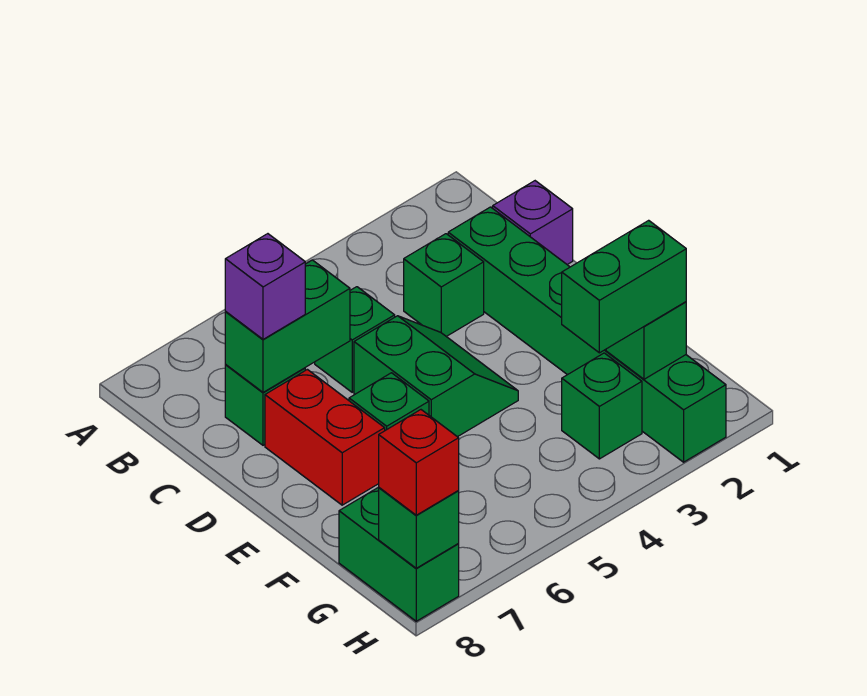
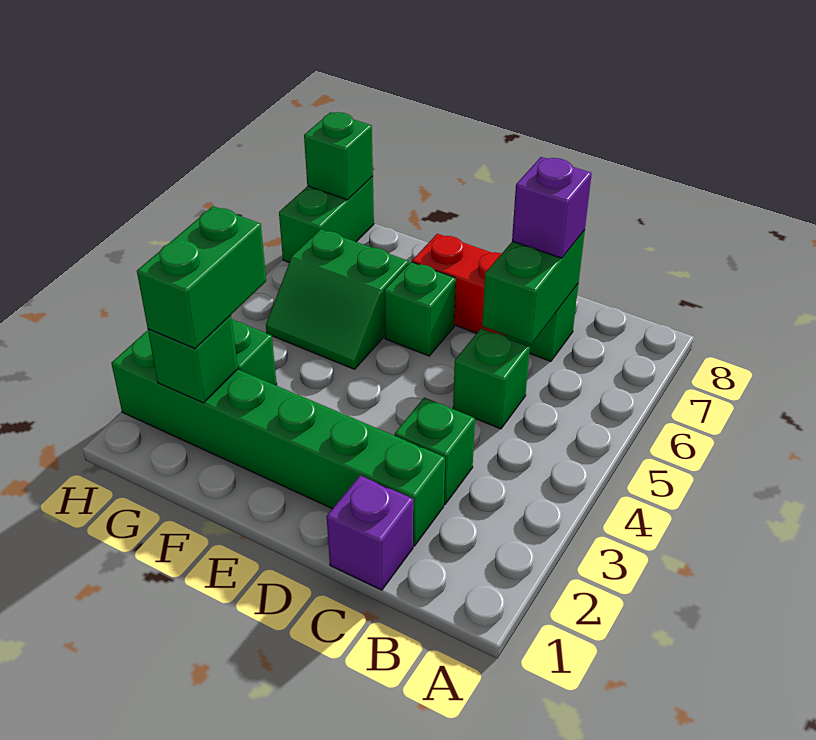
green slope D4:E5 level 1 top 5 -> green slope F5:G6 level 1 top 6
green brick G8:H8 level 1 -> green brick H7:H8 level 1
red brick H8 level 3 -> none

